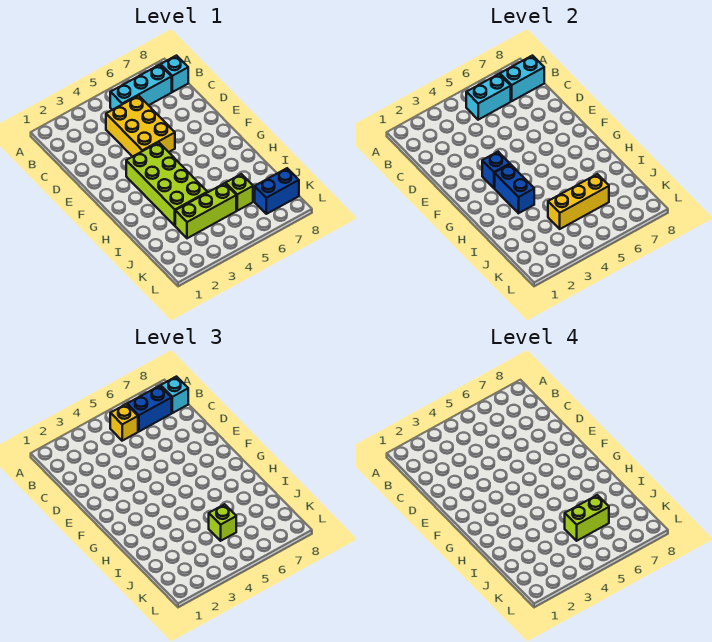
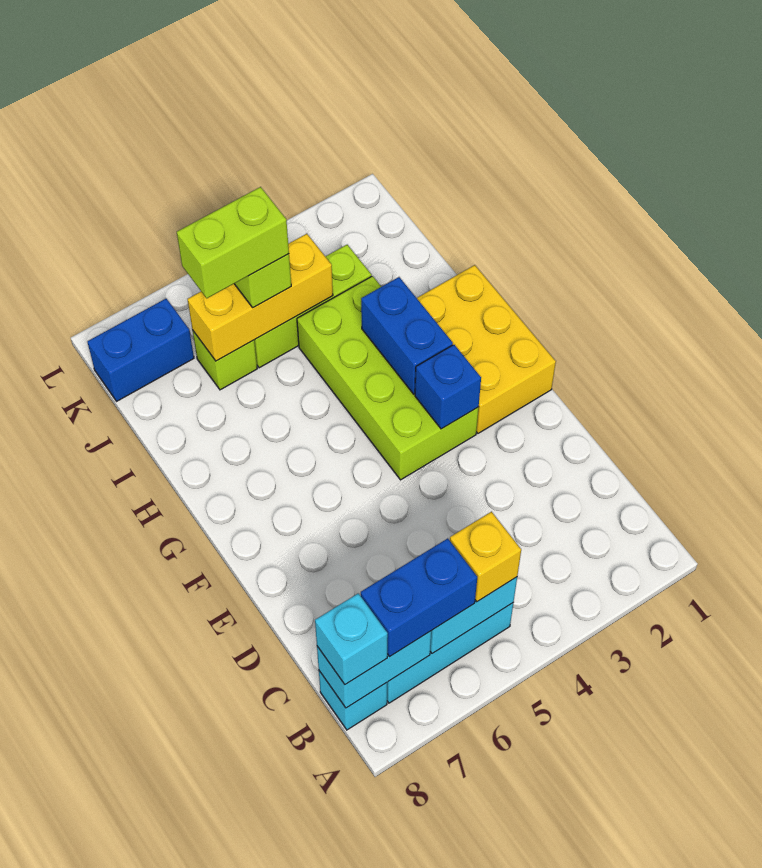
yellow brick C4:E5 level 1 -> yellow brick F1:H2 level 1

